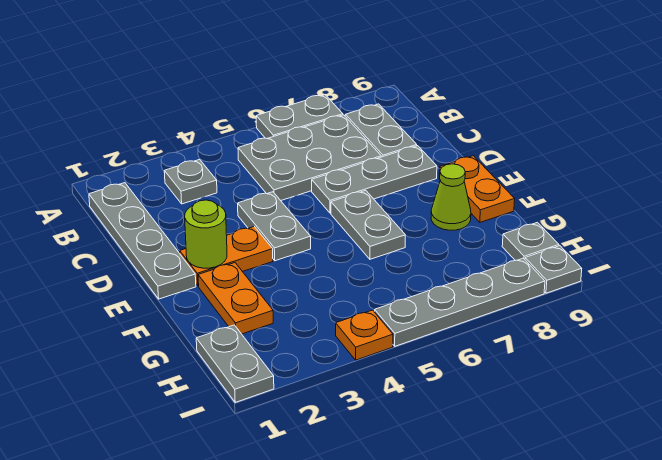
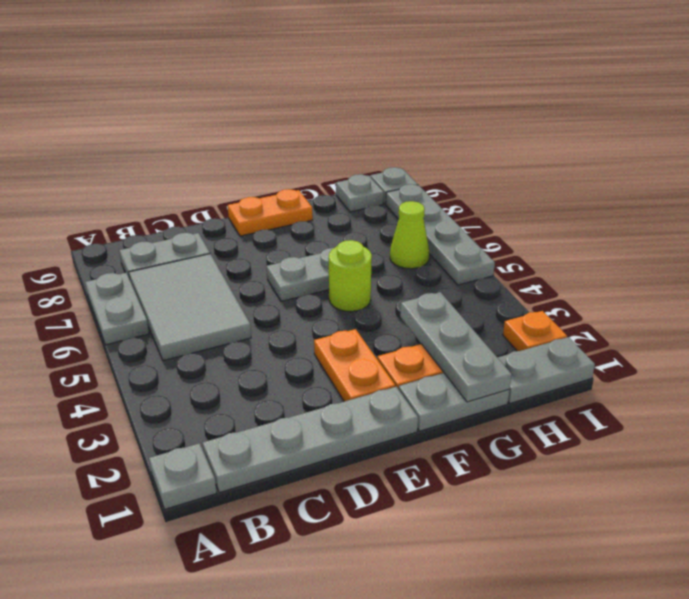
grey plate B3 level 1 -> grey plate A1 level 1
grey plate B5:C7 level 1 -> grey tile B5:C7 level 1
grey plate D4:E4 level 1 -> grey plate F1:G1 level 1
grey plate D6:D8 level 1 -> grey plate G1:G3 level 2
lime round brick E2 level 2 -> lime round brick F5 level 1
lime cone F8 level 1 -> lime cone H6 level 1
orange plate I4 level 1 -> orange plate I2 level 1

